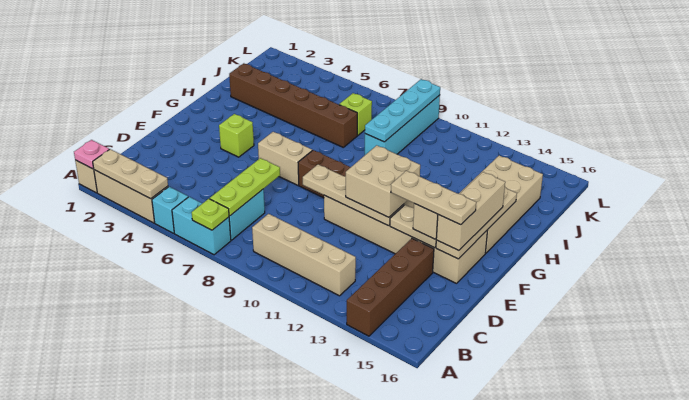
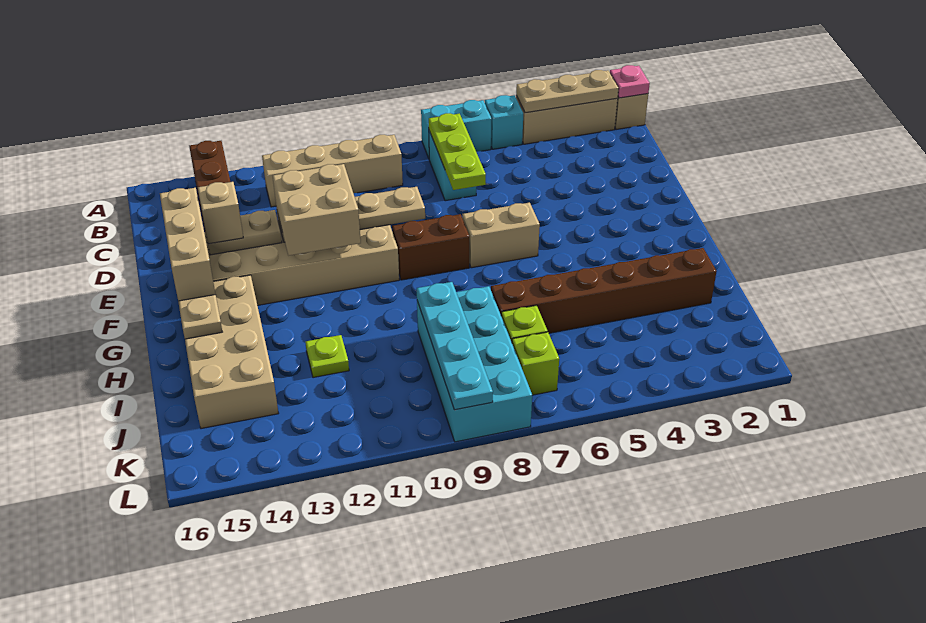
lime plate A7 level 2 -> lime plate I12 level 1
tan plate E13:E15 level 4 -> none
lime brick F4 level 1 -> lime brick K7 level 1
cyan brick I9:L9 level 1 -> cyan brick I8:L9 level 1

